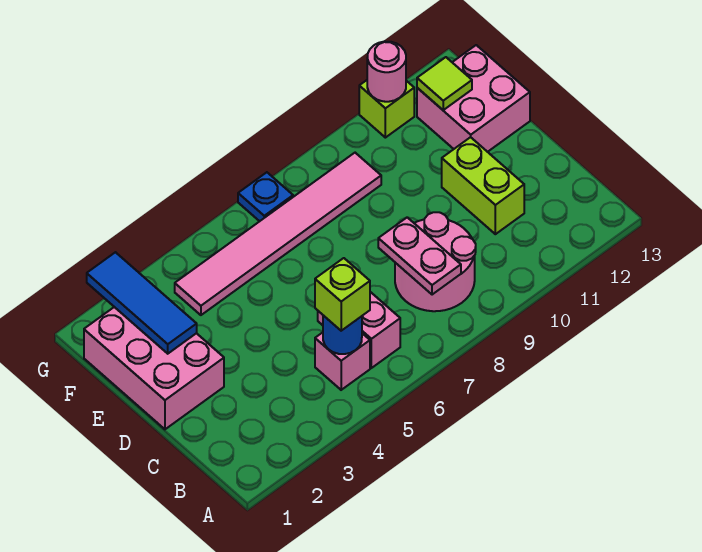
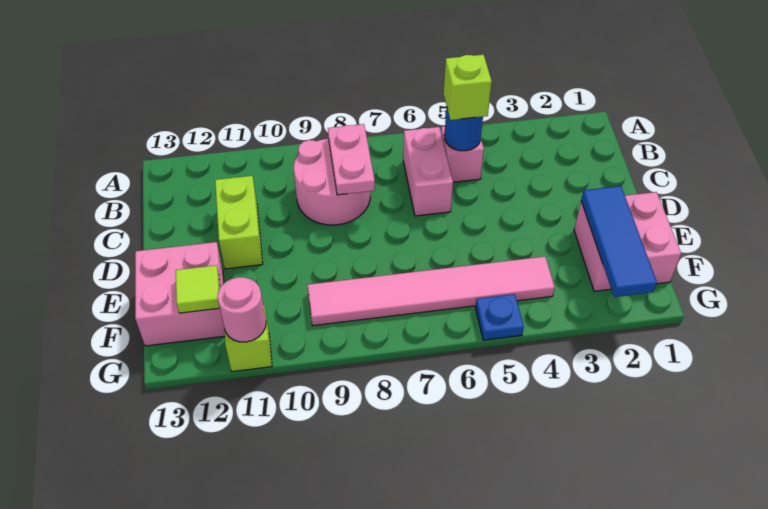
pink brick D1:F2 level 1 -> pink brick E1:F2 level 1
blue plate G7 level 1 -> blue plate G5 level 1

